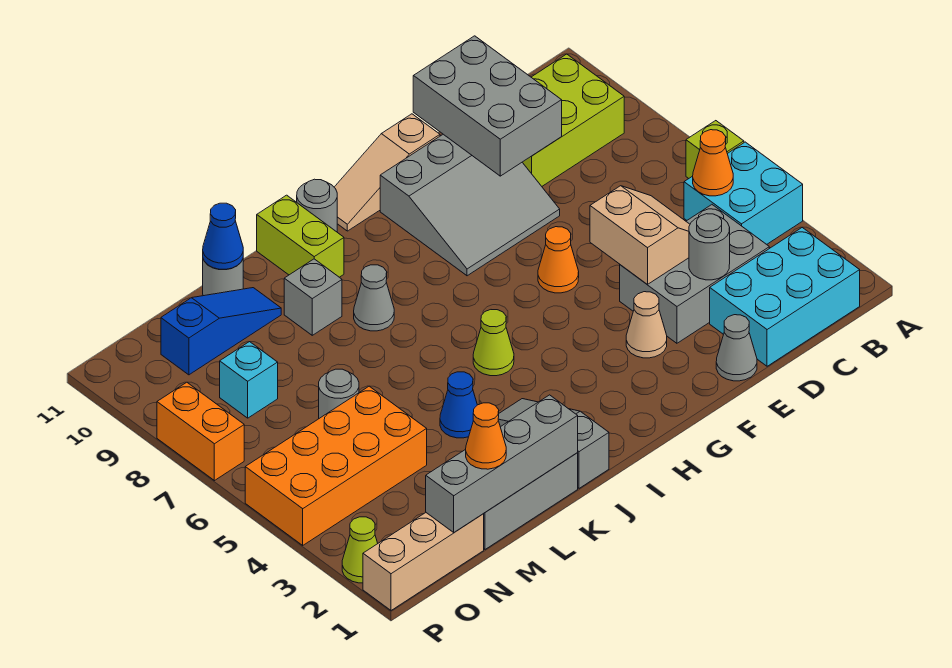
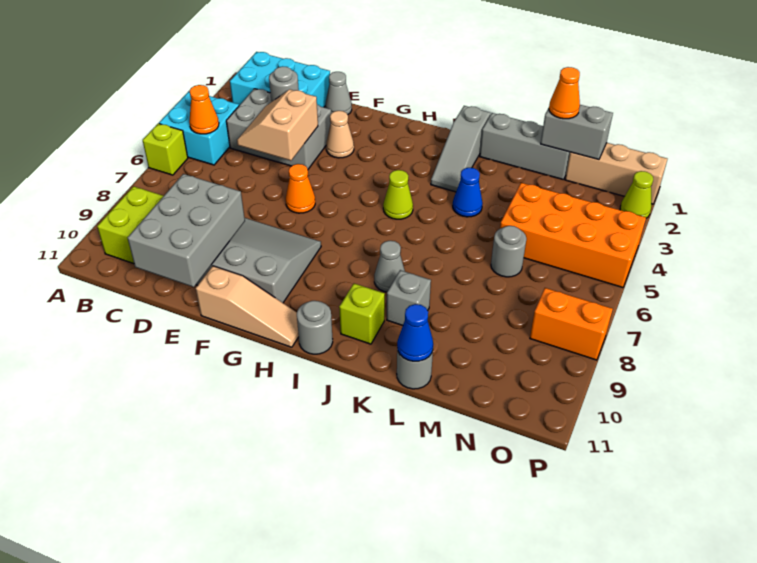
lime brick J10:J11 level 1 -> lime brick J10 level 1
grey brick K1:N1 level 2 -> grey brick M1:N1 level 2
blue slope L10:N10 level 1 top N -> none
cyan brick N8 level 1 -> none
orange brick P7:P8 level 1 -> orange brick O8:P8 level 1

